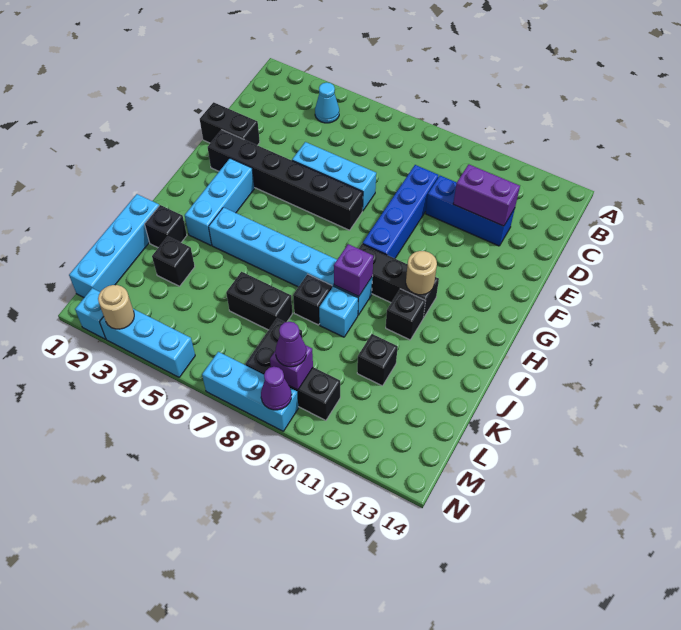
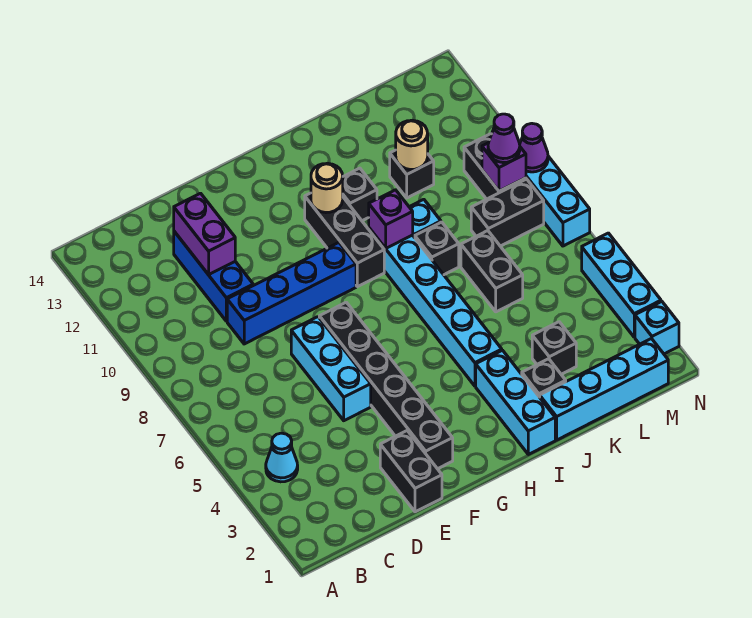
cyan brick G3:I3 level 1 -> cyan brick I1:I3 level 1
tan round brick N3 level 2 -> tan round brick K11 level 2

